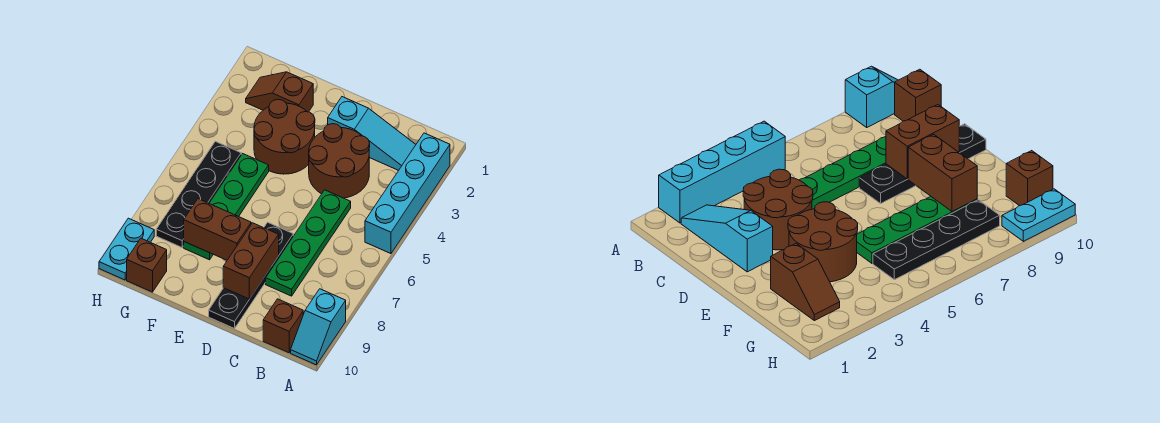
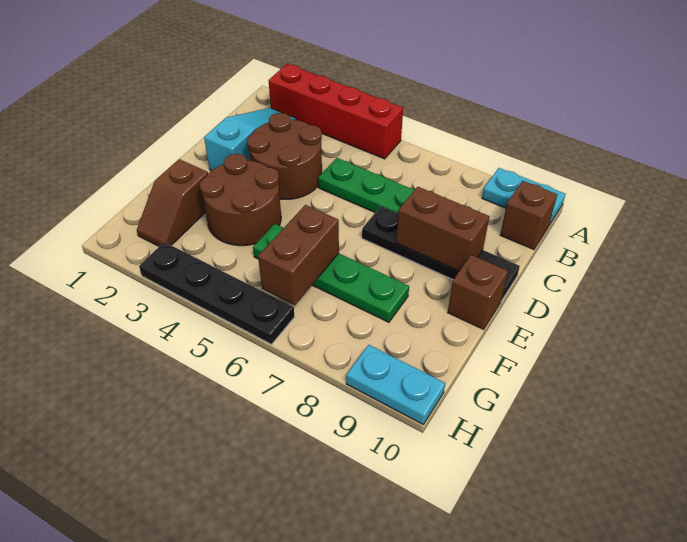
cyan brick A2:A5 level 1 -> red brick A2:A5 level 1
cyan slope A9:A10 level 1 top 9 -> cyan plate A9:A10 level 1
brown brick E8:F8 level 2 -> brown brick F6:G6 level 2
black plate G5:G8 level 1 -> black plate H3:H6 level 1
brown brick G10 level 1 -> brown brick E10 level 1

